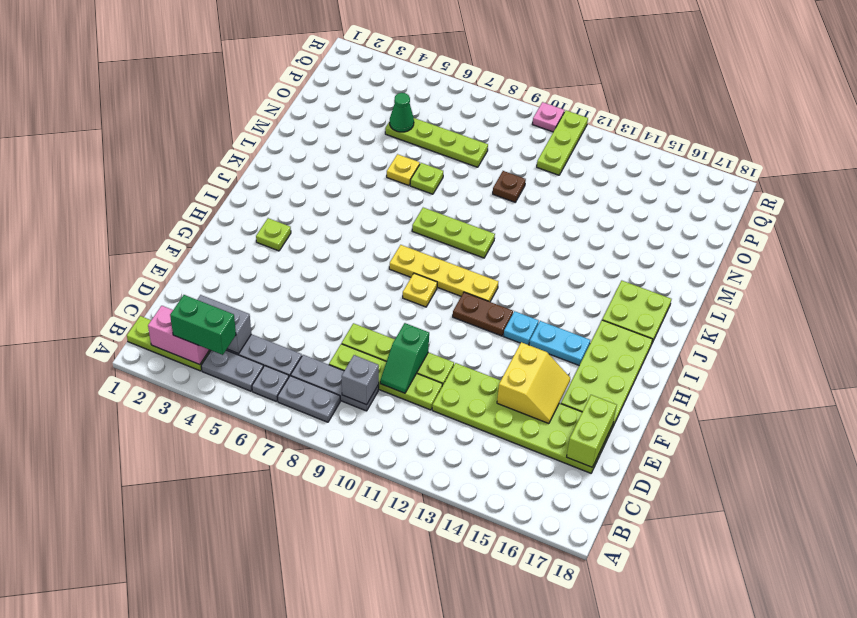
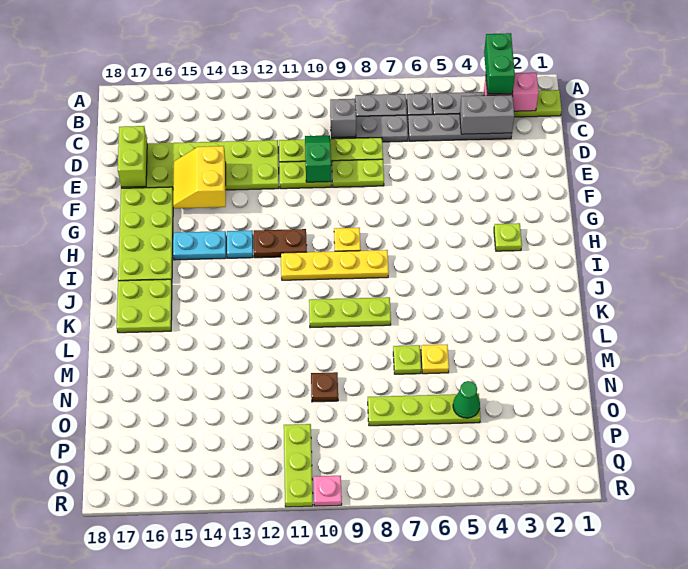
green brick B3:B4 level 3 -> green brick A3:B3 level 3

